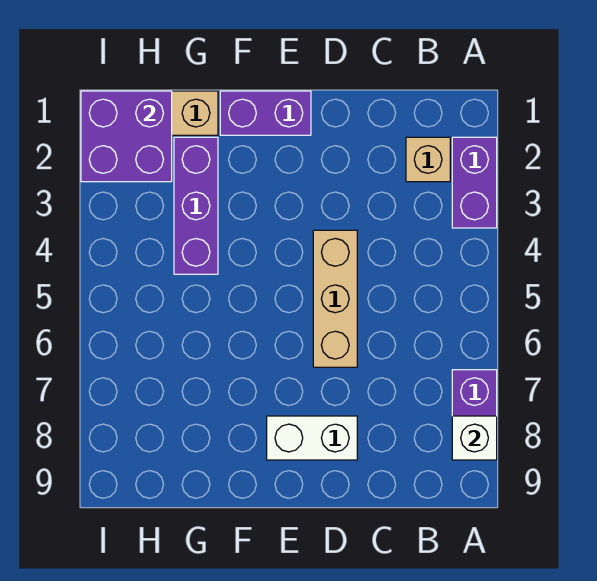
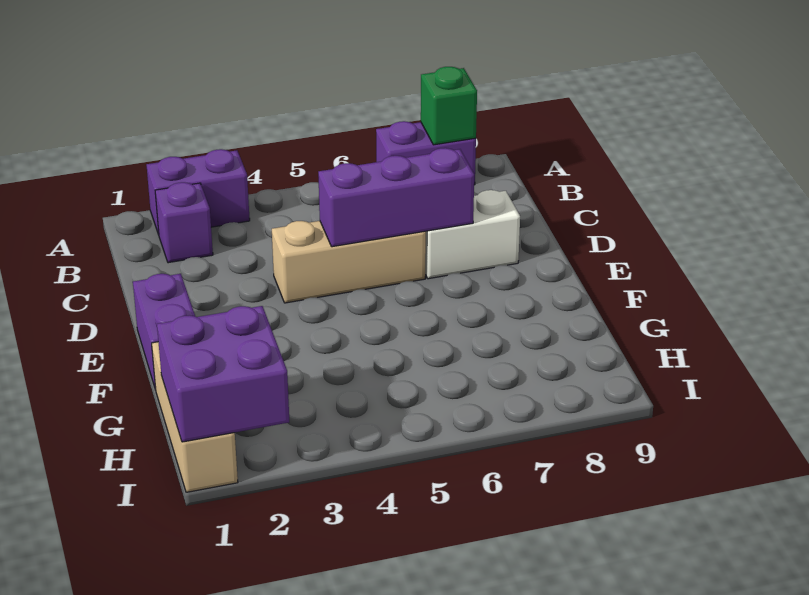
white brick A8 level 2 -> green brick A8 level 2
tan brick B2 level 1 -> purple brick B2 level 1
white brick D8:E8 level 1 -> white brick D7:D8 level 1
purple brick G2:G4 level 1 -> purple brick D5:D7 level 2

